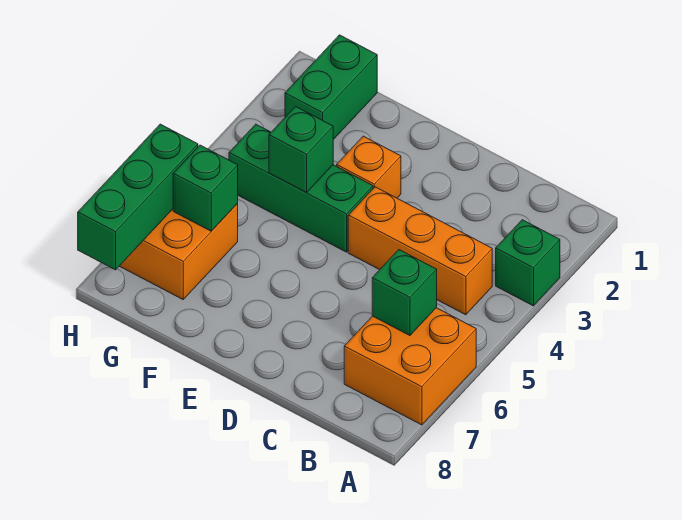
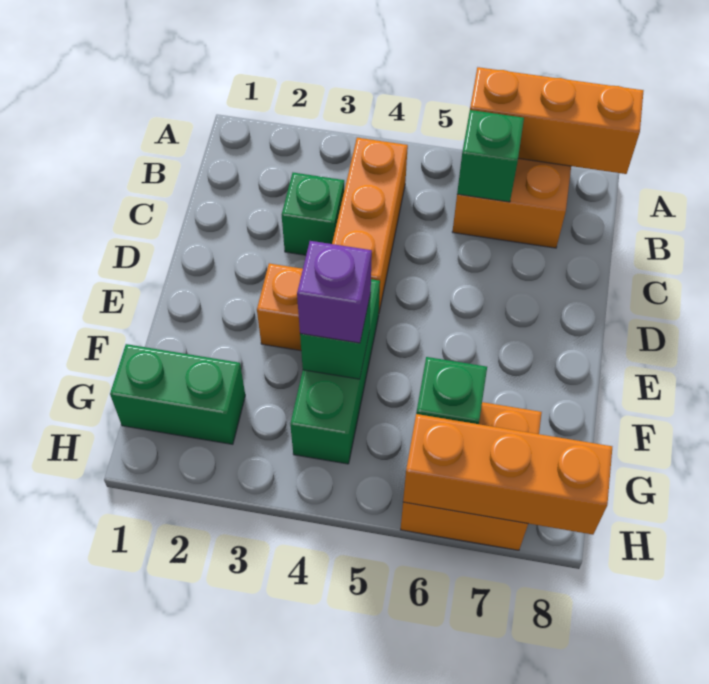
green brick A3 level 1 -> green brick C3 level 1
none -> orange brick A6:A8 level 2
none -> purple brick F4 level 3
green brick H6:H8 level 2 -> orange brick H6:H8 level 2

